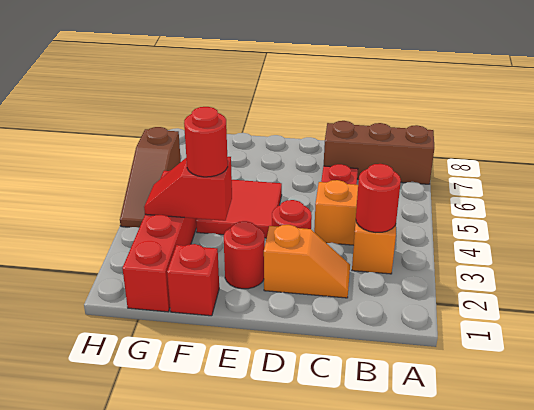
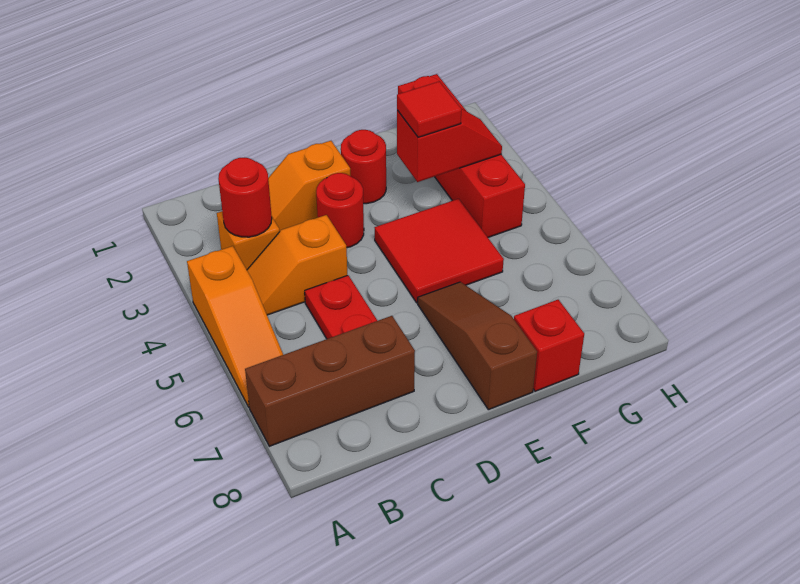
none -> orange slope A4:A6 level 1 top 4
red brick F1 level 1 -> red brick F8 level 1
red round brick F3 level 3 -> red tile F3 level 3
brown slope H4:H6 level 1 top 6 -> brown slope E6:E8 level 1 top 8

